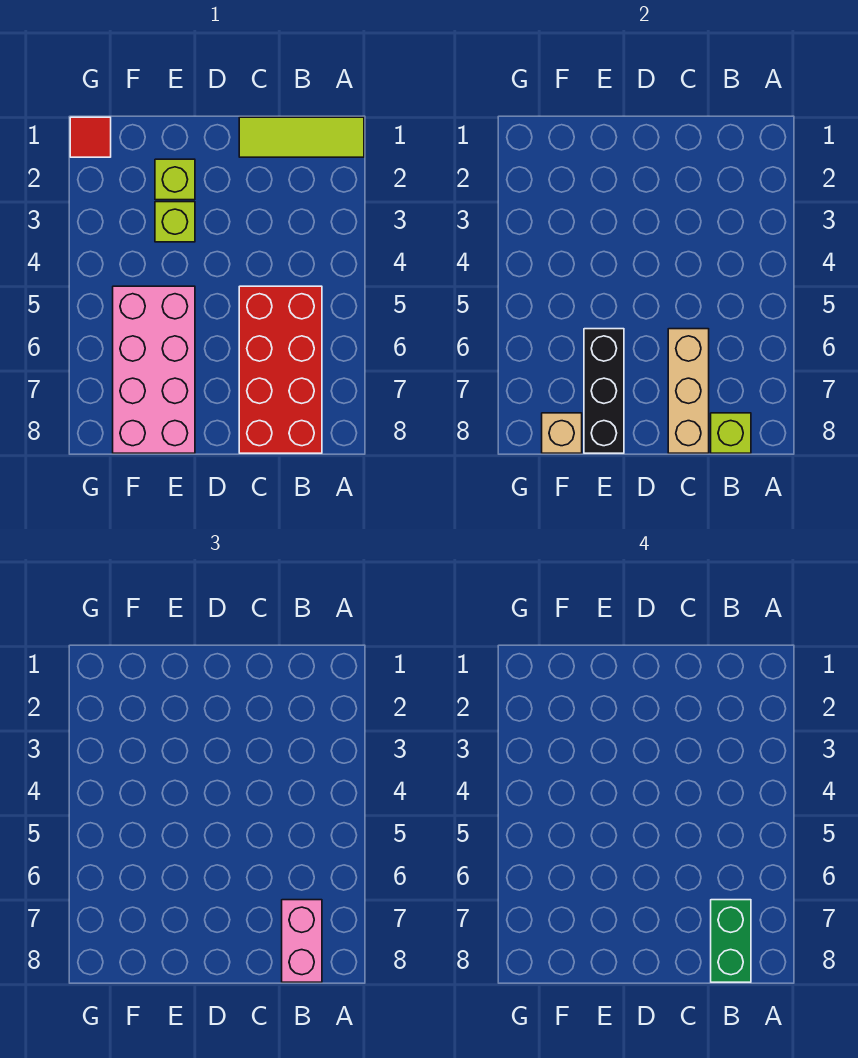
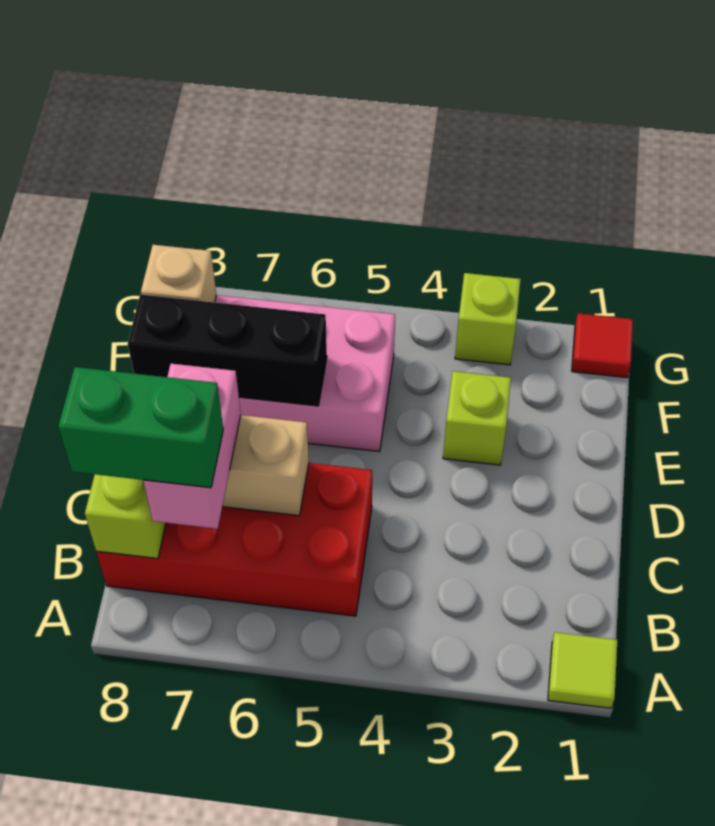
lime tile A1:C1 level 1 -> lime tile A1 level 1
pink brick B7:B8 level 3 -> pink brick B7:C7 level 3
lime brick E2 level 1 -> lime brick G3 level 1

